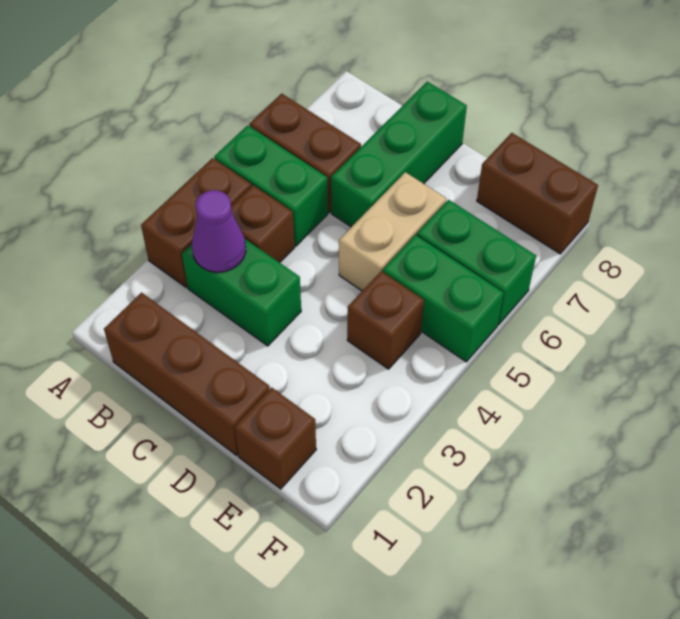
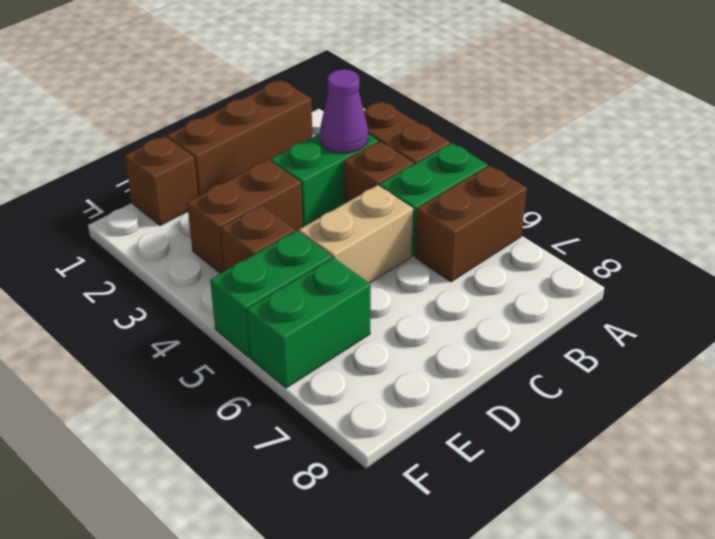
green brick C6:C8 level 1 -> none
tan brick D5:D6 level 1 -> tan brick C5:D5 level 1
brown brick E8:F8 level 1 -> brown brick D3:E3 level 1

